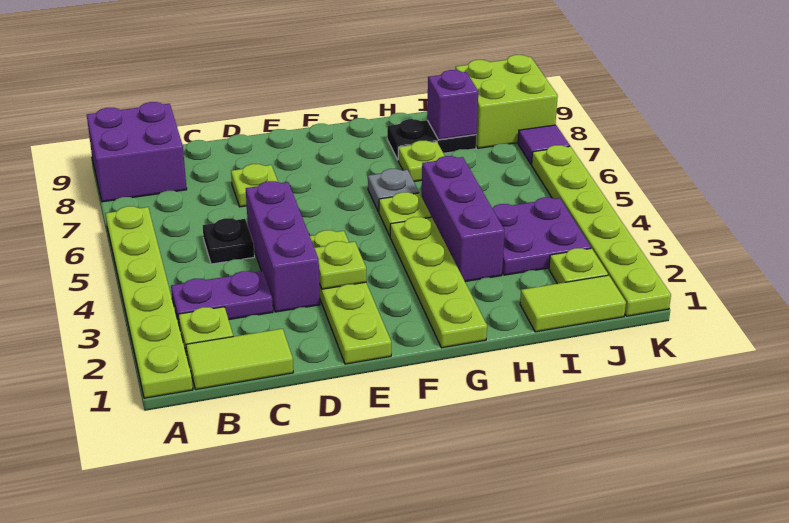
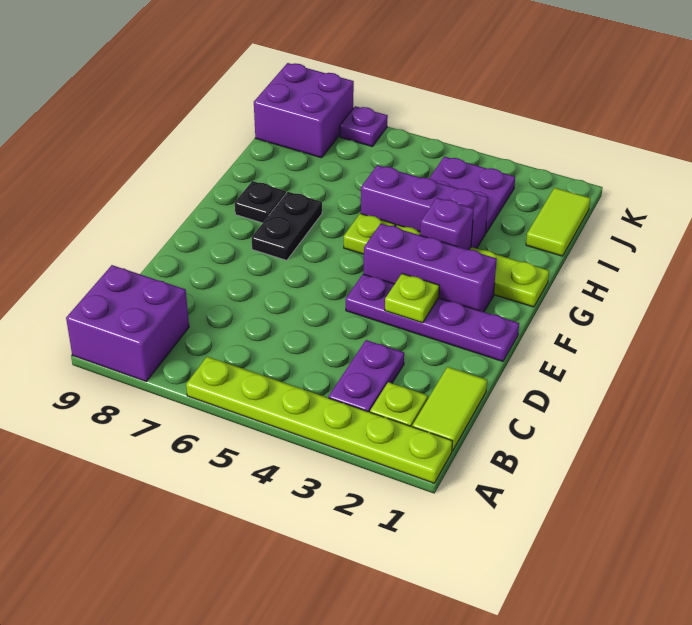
black plate C5 level 1 -> black plate G8 level 1
purple brick D3:D5 level 1 -> purple brick F2:F4 level 1
lime plate D7 level 1 -> none
lime plate E1:E4 level 1 -> purple plate E1:E4 level 1
grey plate G6 level 1 -> none
lime plate H7 level 1 -> none
black plate H8:I8 level 1 -> black plate F7:G7 level 1
purple brick I8 level 2 -> purple brick G3 level 2
lime plate J2 level 1 -> none
lime brick J8:K9 level 1 -> purple brick J8:K9 level 1
lime plate K1:K6 level 1 -> none
purple tile K7 level 1 -> purple plate K7 level 1

